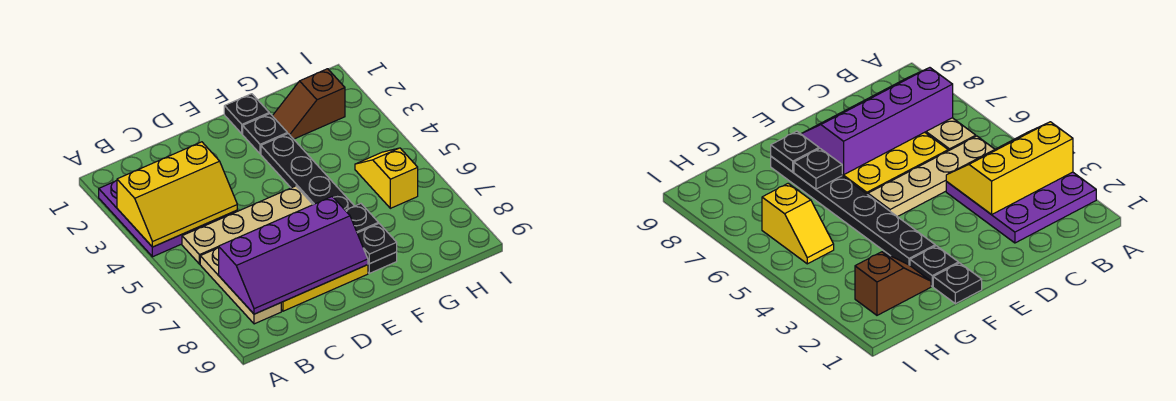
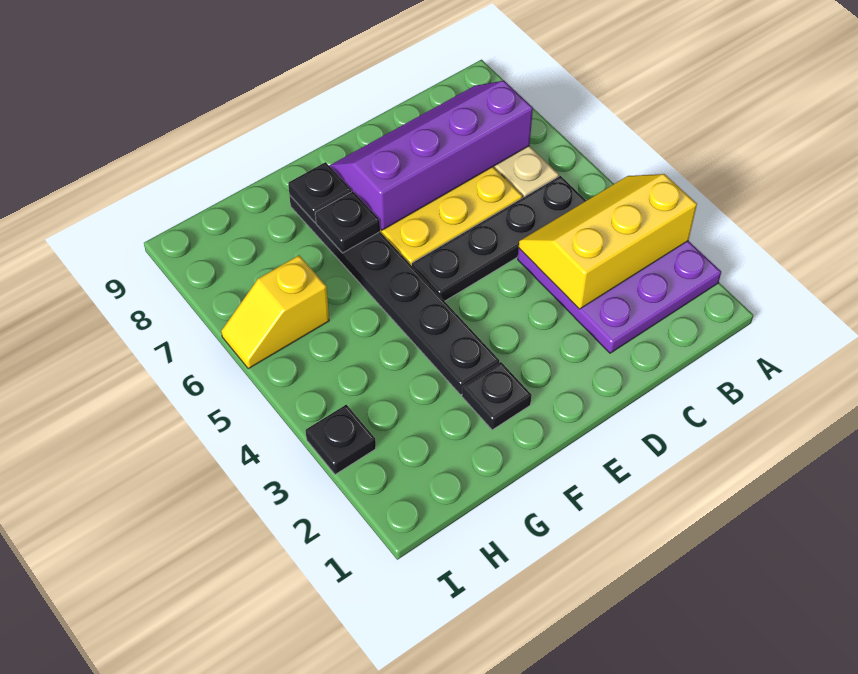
tan plate B5:E5 level 1 -> black plate B5:E5 level 1
black plate F1 level 1 -> black plate I3 level 1
brown slope G2:H2 level 1 top H -> none
yellow slope H5:H6 level 1 top 6 -> yellow slope H6:I6 level 1 top H

